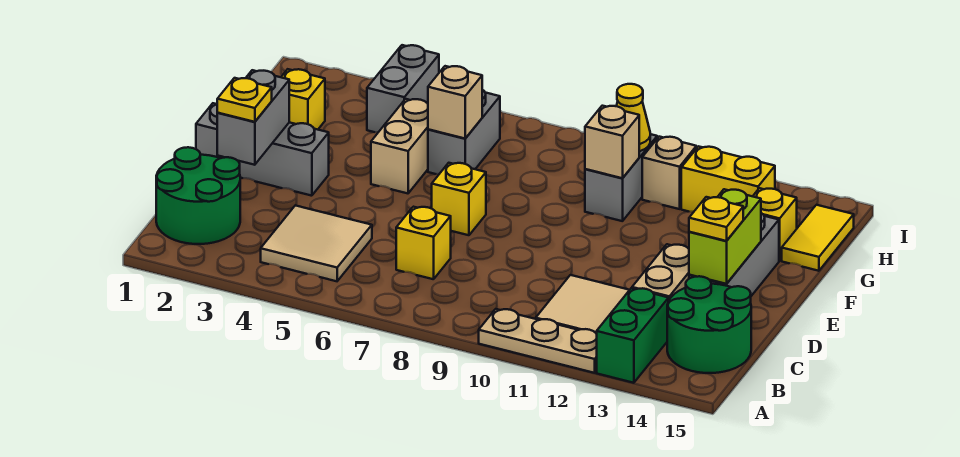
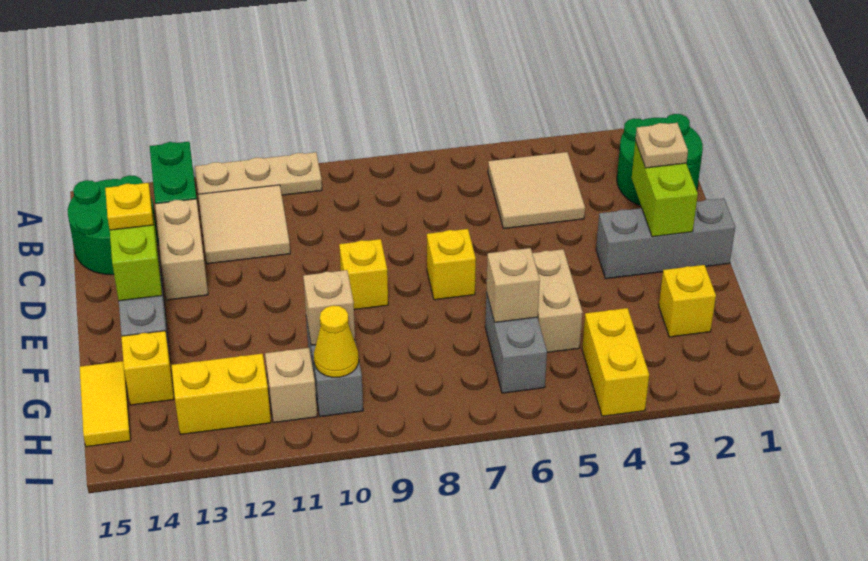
yellow brick C7 level 1 -> yellow brick E9 level 1
grey brick D2:E2 level 2 -> lime brick D2:E2 level 2
yellow plate D2 level 3 -> tan plate D2 level 3
grey brick H4:I4 level 1 -> yellow brick H4:I4 level 1

